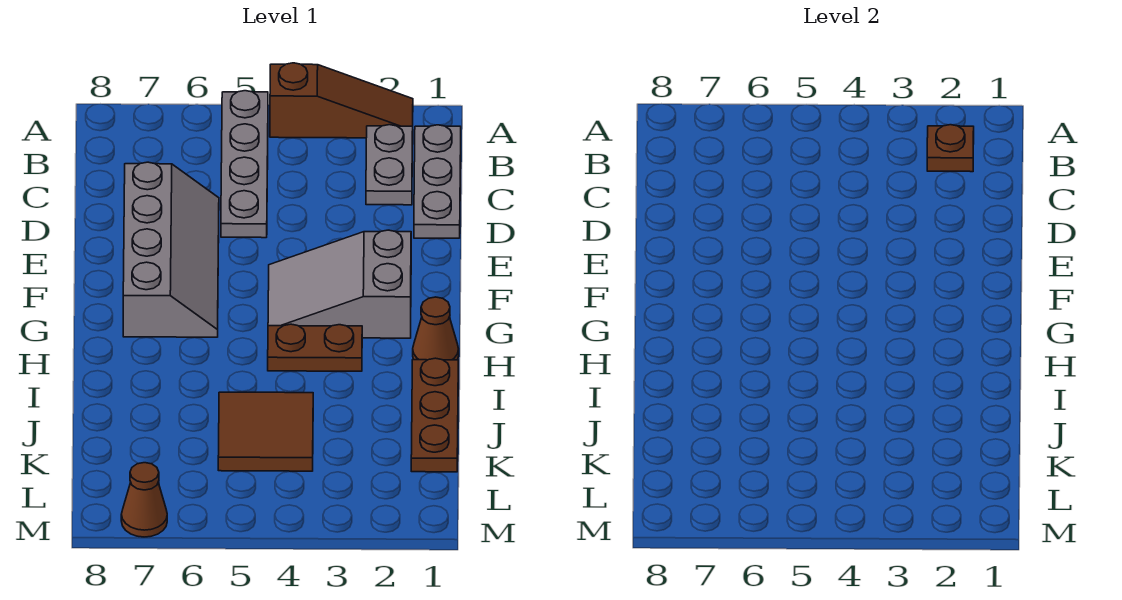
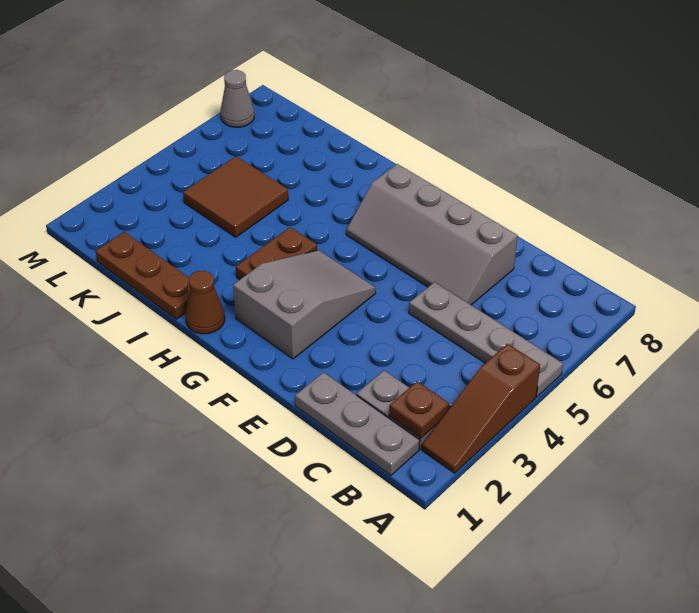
brown cone M7 level 1 -> grey cone M7 level 1

